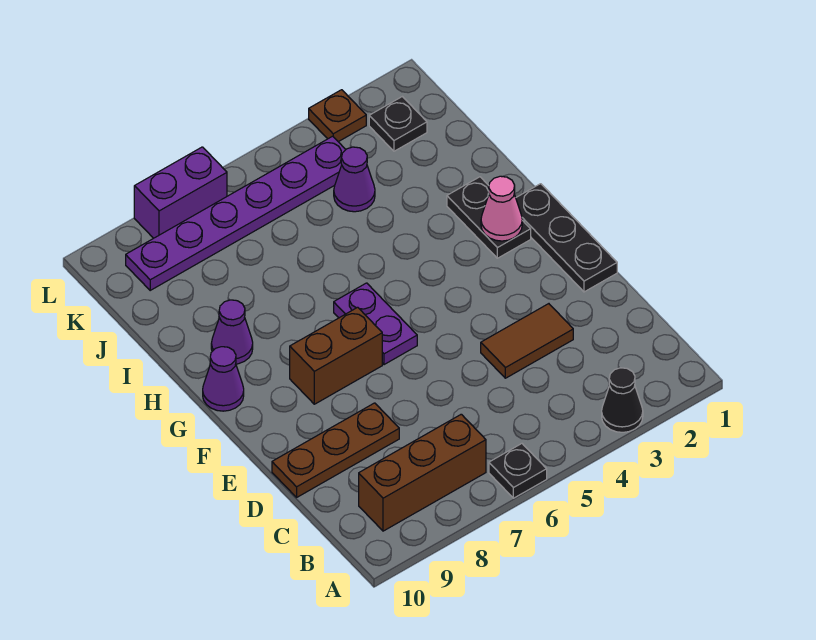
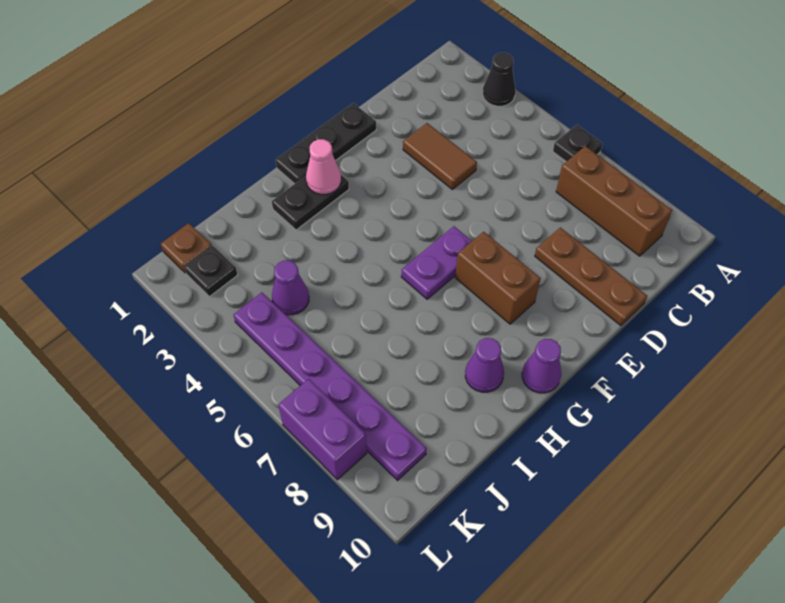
brown plate L3 level 1 -> brown plate K1 level 1

